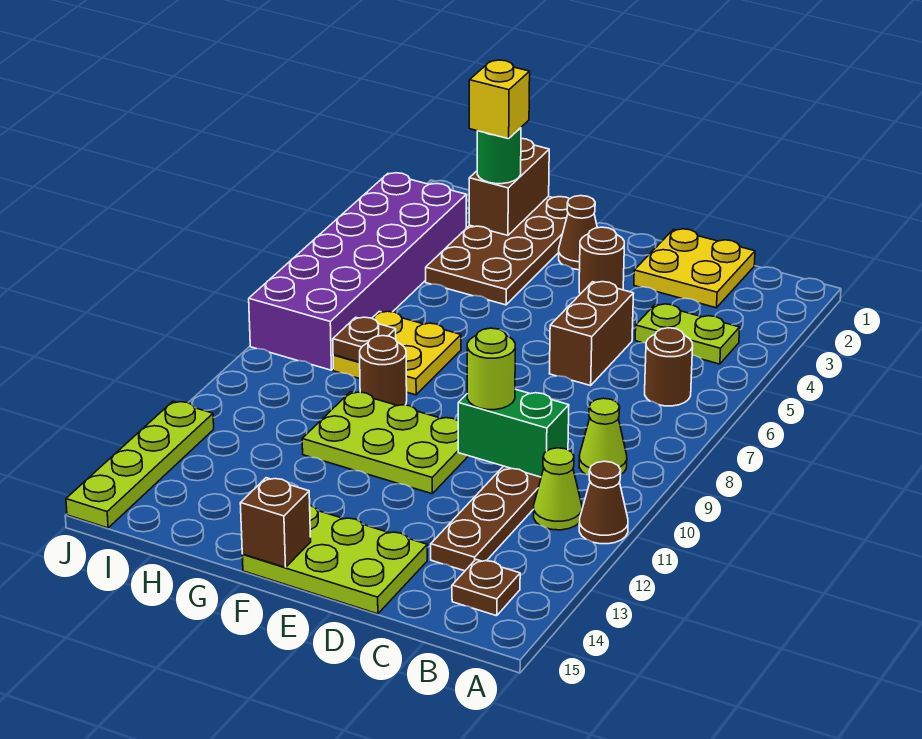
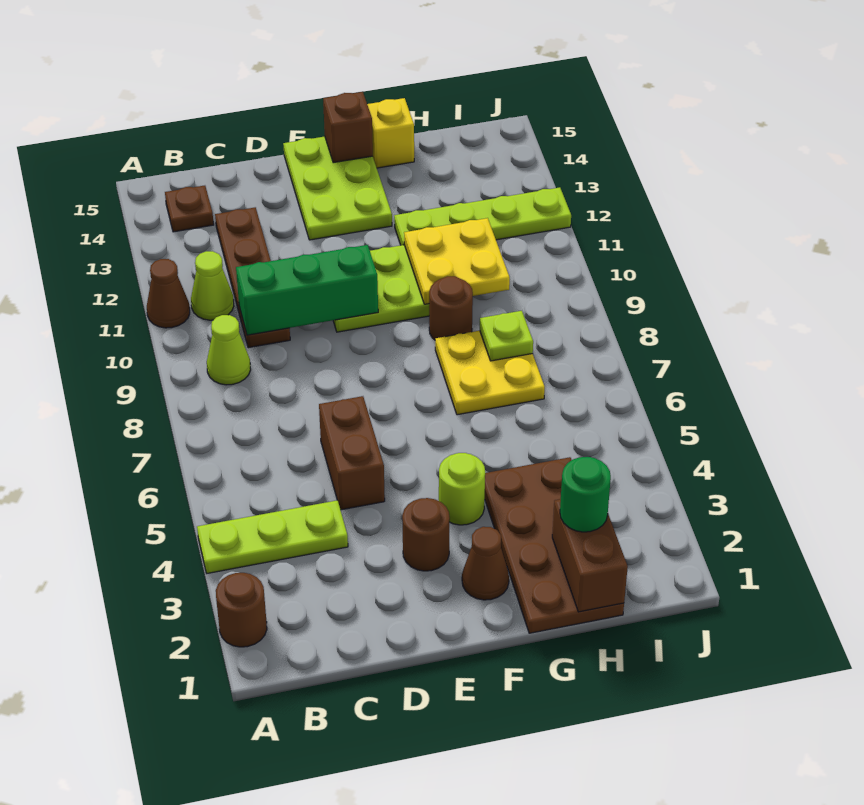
lime plate B4:C4 level 1 -> lime plate A4:C4 level 1
brown round brick B6 level 1 -> brown round brick A2 level 1
yellow plate C1:D2 level 1 -> yellow plate G10:H11 level 2
green brick C10:D10 level 2 -> green brick C10:E10 level 2
lime round brick D10 level 3 -> lime round brick F4 level 1
lime plate D14:F15 level 1 -> lime plate E13:F15 level 1
yellow brick H2 level 4 -> yellow brick G15 level 1
brown plate H8 level 2 -> lime plate H8 level 2
purple brick I3:J8 level 1 -> none
lime plate J12:J15 level 1 -> lime plate G12:J12 level 1

